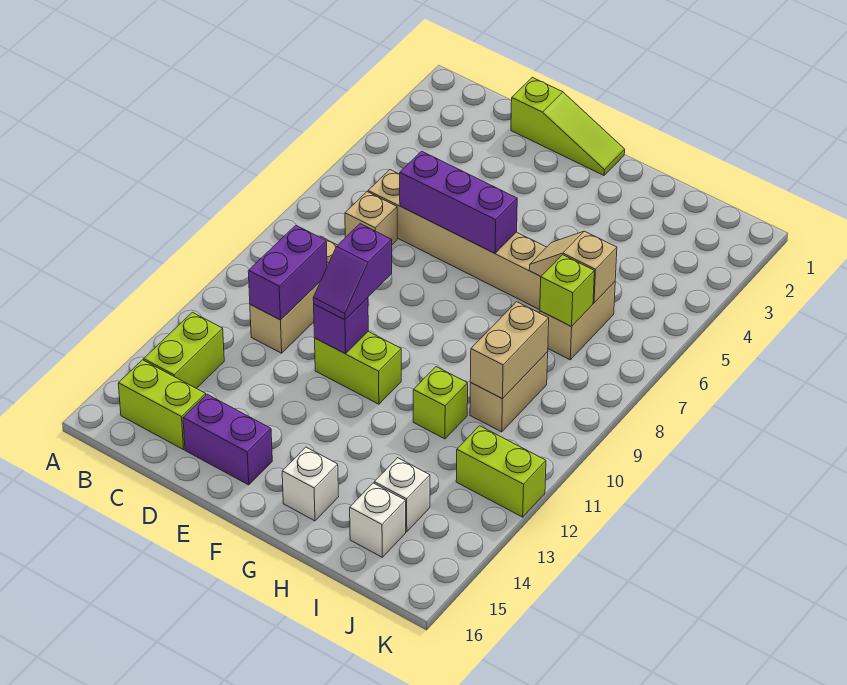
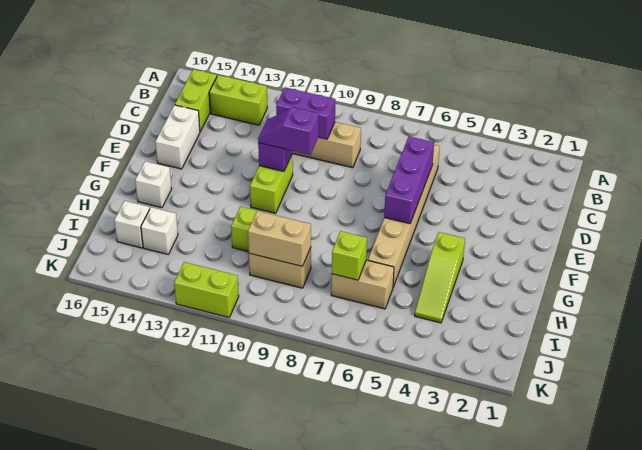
tan brick C7 level 1 -> none
lime slope D1:F1 level 1 top D -> lime slope G4:I4 level 1 top G
purple brick D15:E15 level 1 -> white brick D15:E15 level 1
tan slope H6:I6 level 2 top I -> none
lime brick J12:K12 level 1 -> lime brick K11:K12 level 1

